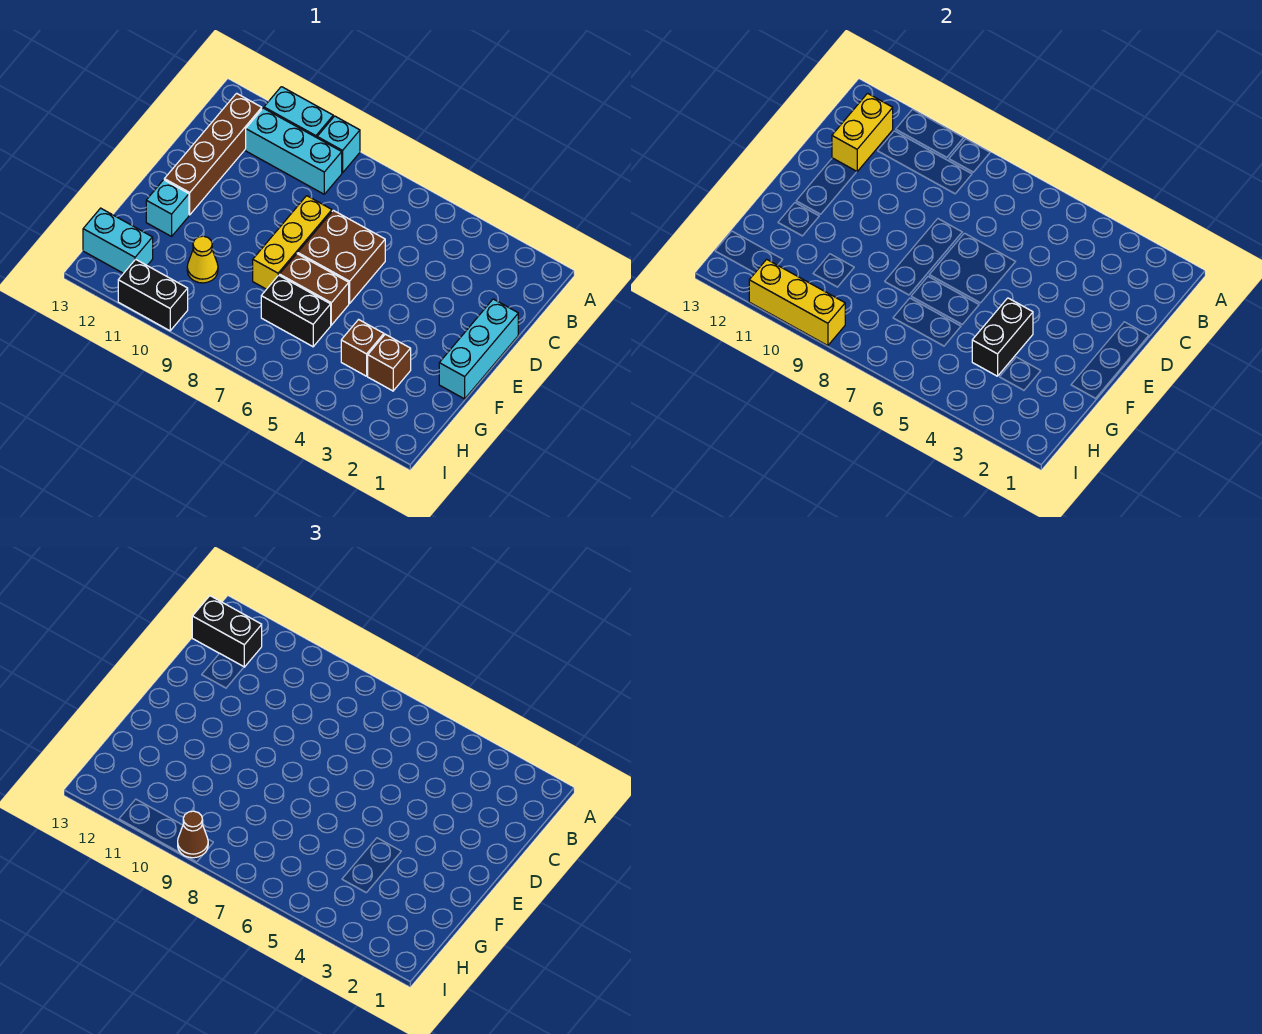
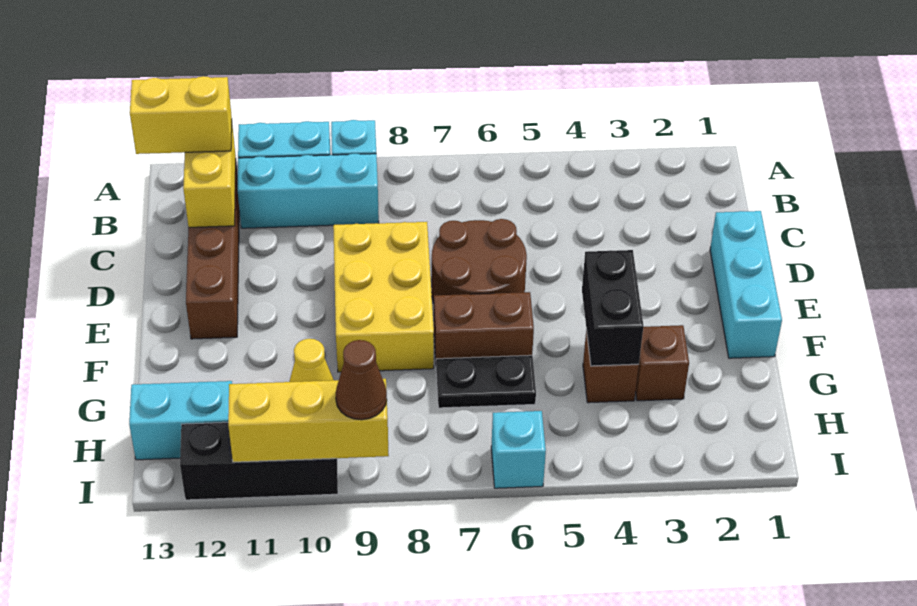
black brick B12:B13 level 3 -> yellow brick B12:B13 level 3
brown brick D6:E7 level 1 -> brown round brick D6:E7 level 1
yellow brick D8:F8 level 1 -> yellow brick D8:F9 level 1
cyan brick F12 level 1 -> cyan brick I6 level 1
black brick G6:G7 level 1 -> black plate G6:G7 level 1
black brick I10:I11 level 1 -> black brick I10:I12 level 1

